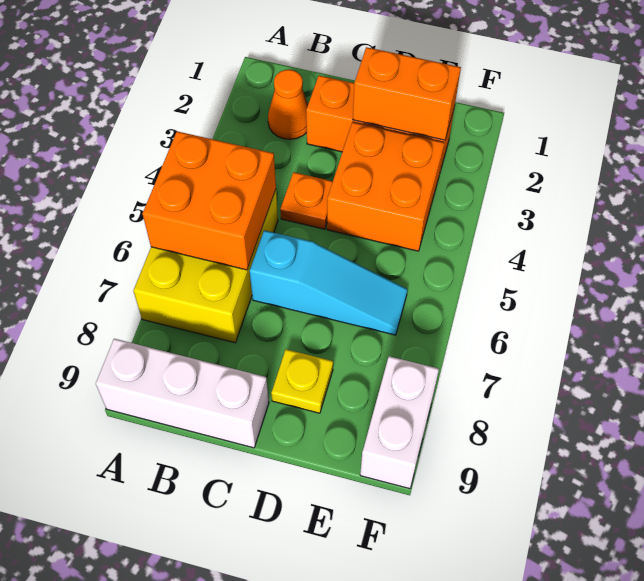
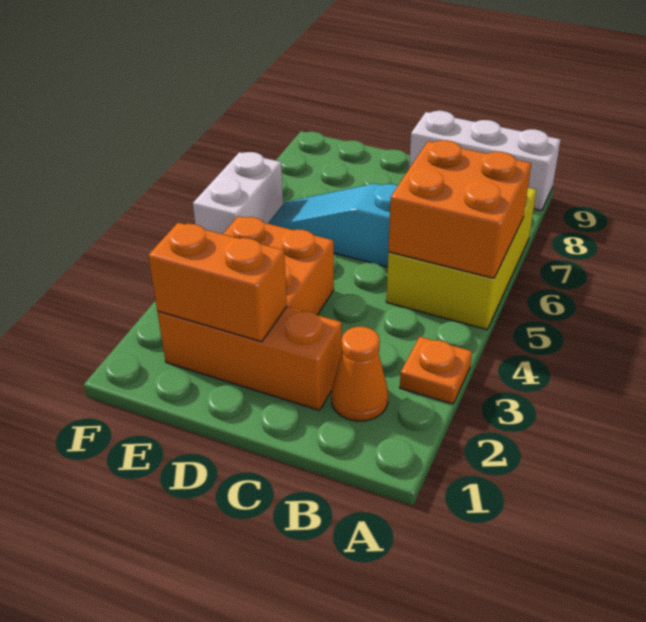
orange plate C4 level 1 -> orange plate A3 level 1
yellow plate D8 level 1 -> none
white brick F8:F9 level 1 -> white brick F5:F6 level 1

